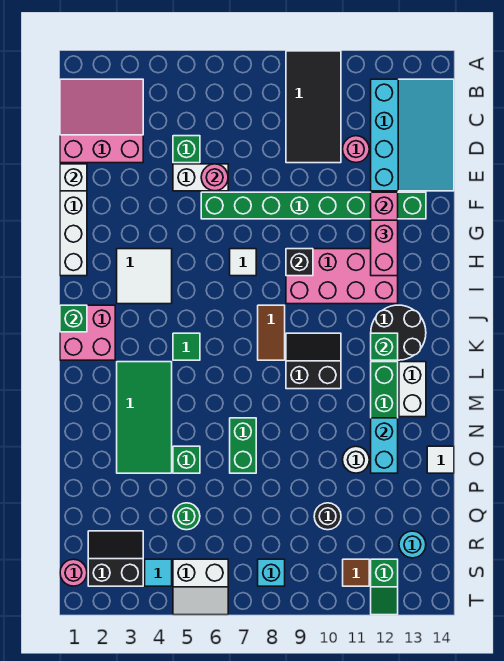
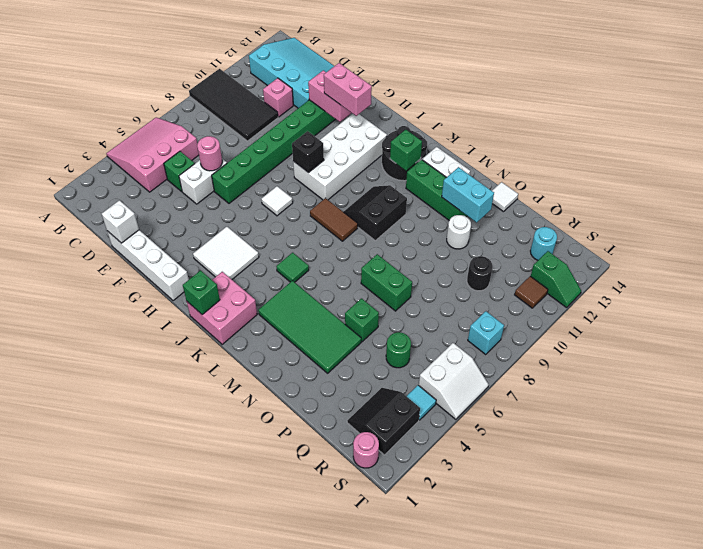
pink slope B1:D3 level 1 top D -> pink slope A4:C6 level 1 top C
pink round brick D11 level 1 -> pink brick D11 level 1
pink brick H9:I12 level 1 -> white brick H9:I12 level 1

